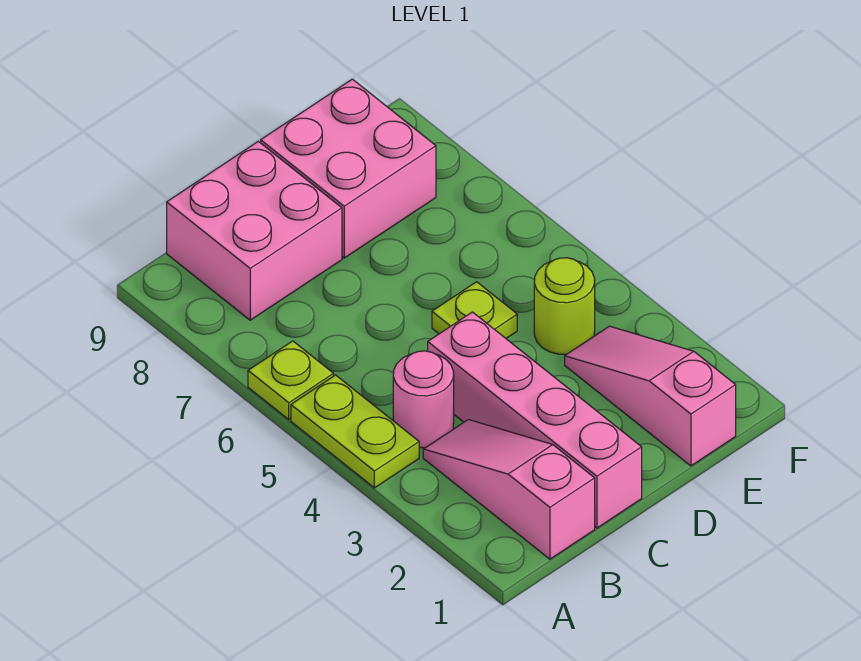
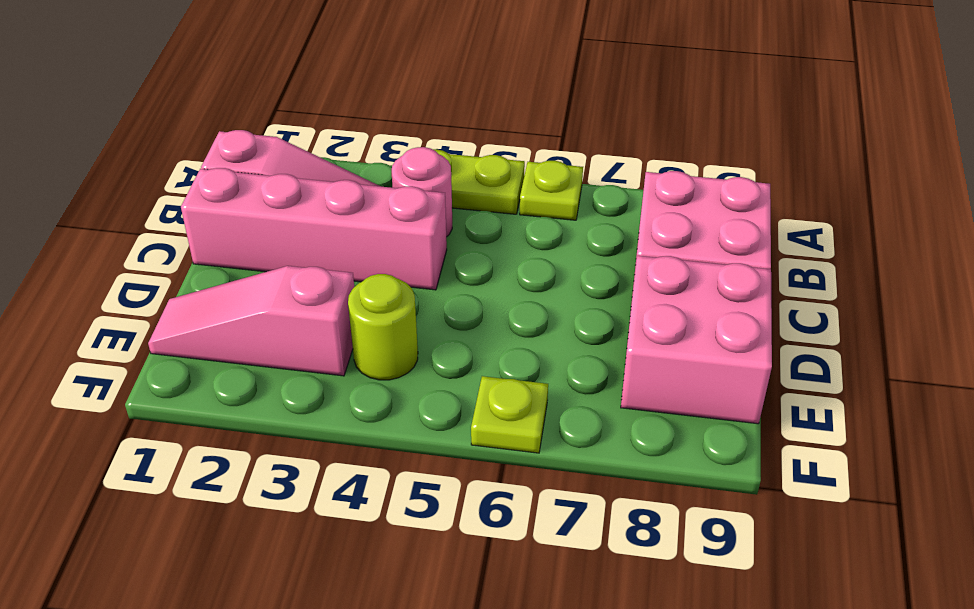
lime plate D5 level 1 -> lime plate F6 level 1
pink slope E1:E3 level 1 top 1 -> pink slope E1:E3 level 1 top 3

